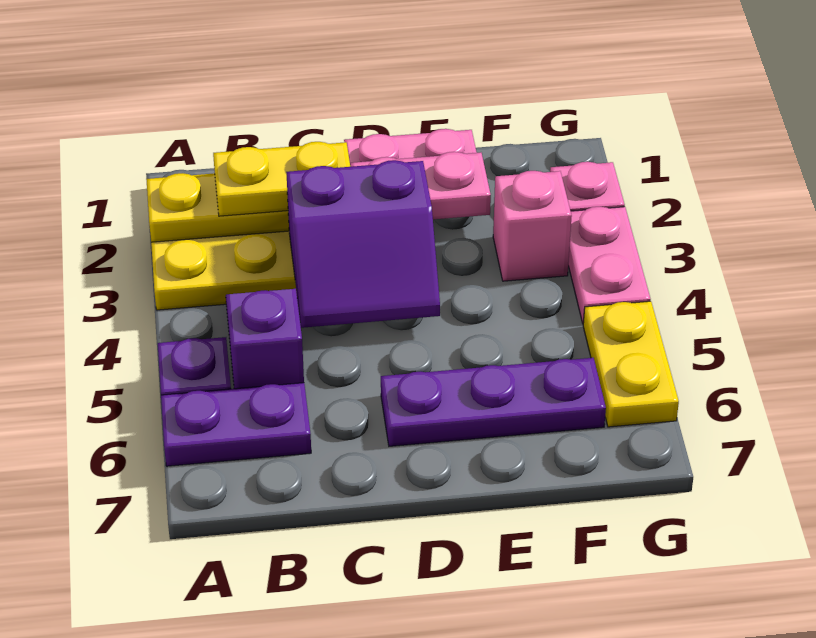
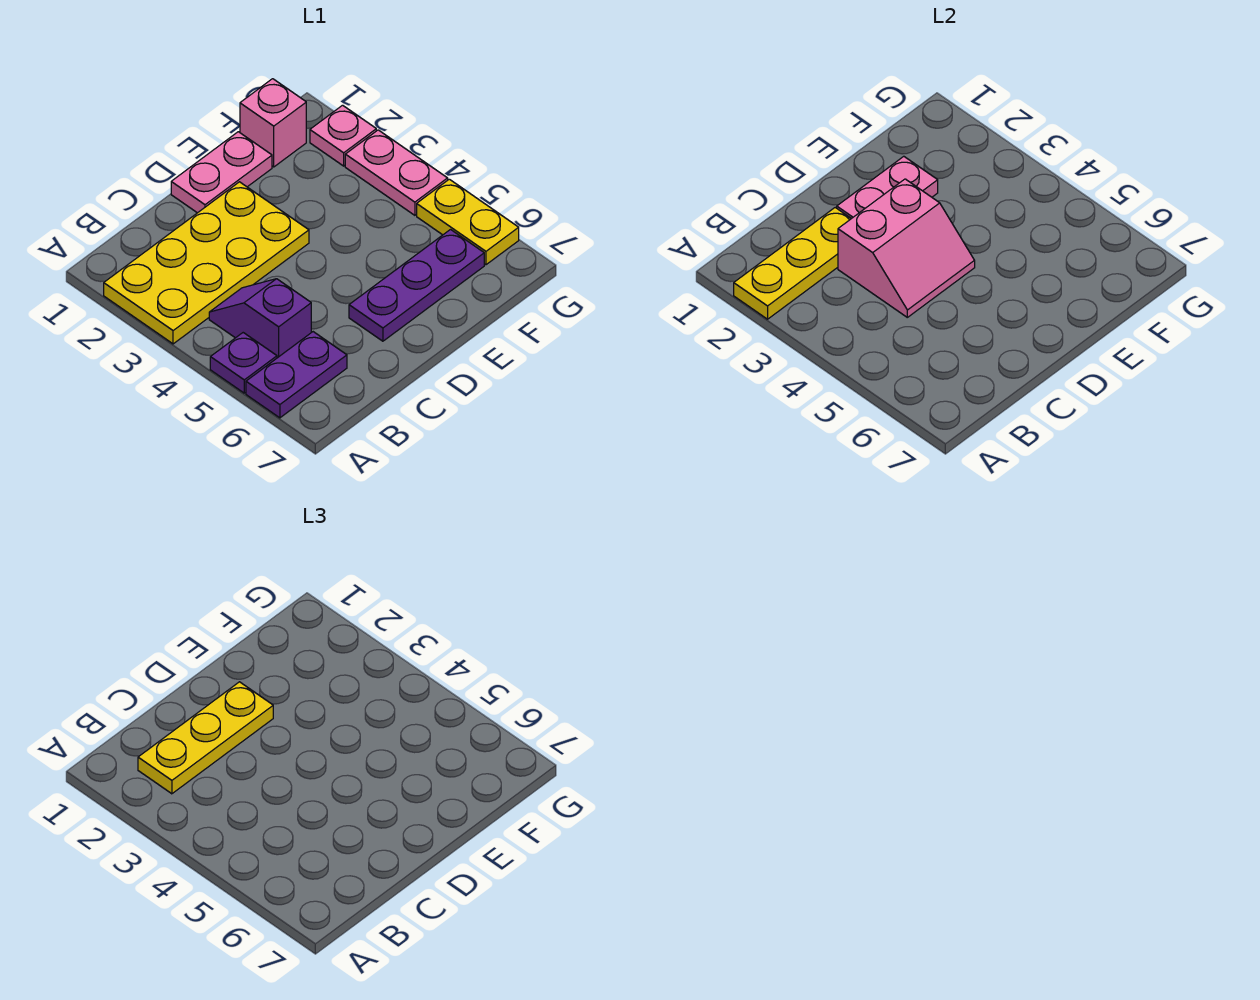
yellow plate B2:C2 level 3 -> yellow plate B2:D2 level 3
purple slope C3:D4 level 2 top 3 -> pink slope C3:D4 level 2 top 3
pink brick F3 level 1 -> pink brick F1 level 1

